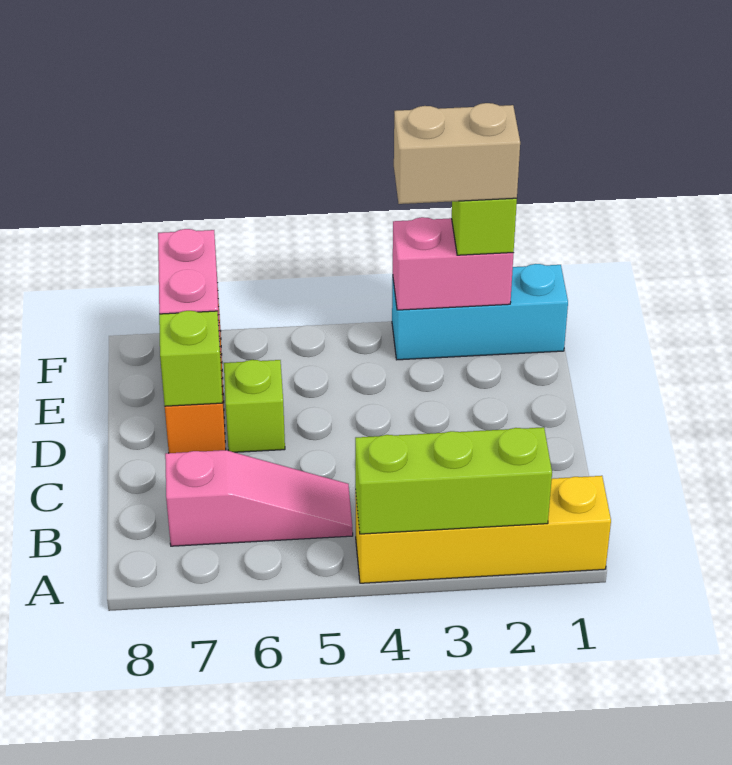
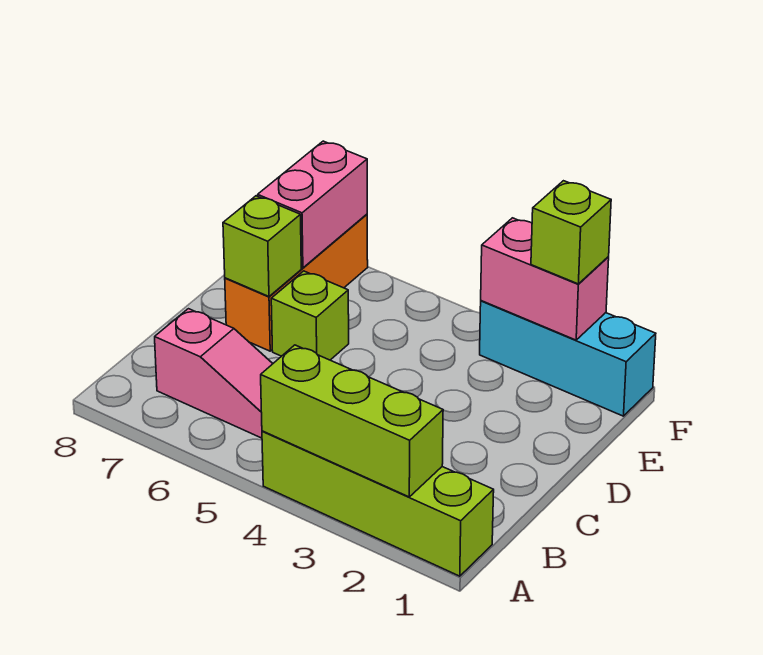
yellow brick A1:A4 level 1 -> lime brick A1:A4 level 1
tan brick F2:F3 level 4 -> none

